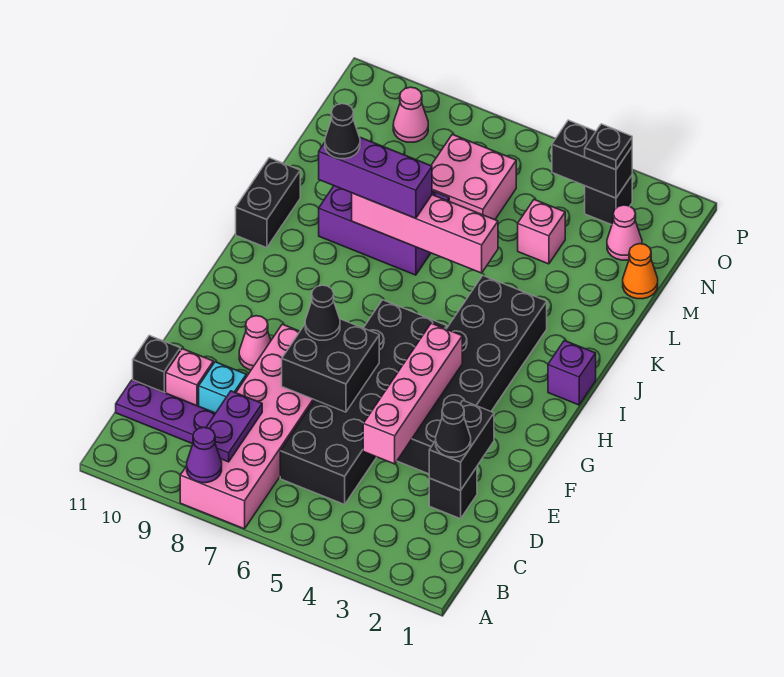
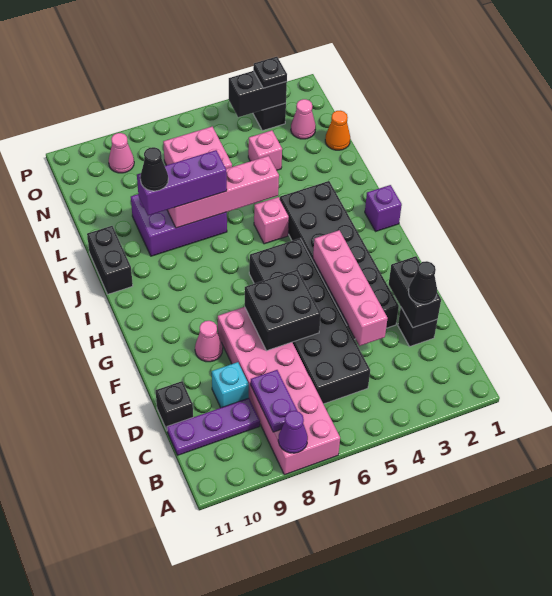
pink brick D10 level 1 -> pink brick J5 level 1
black cone F7 level 3 -> none

